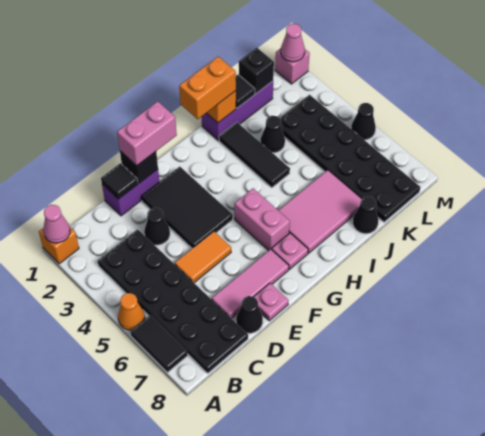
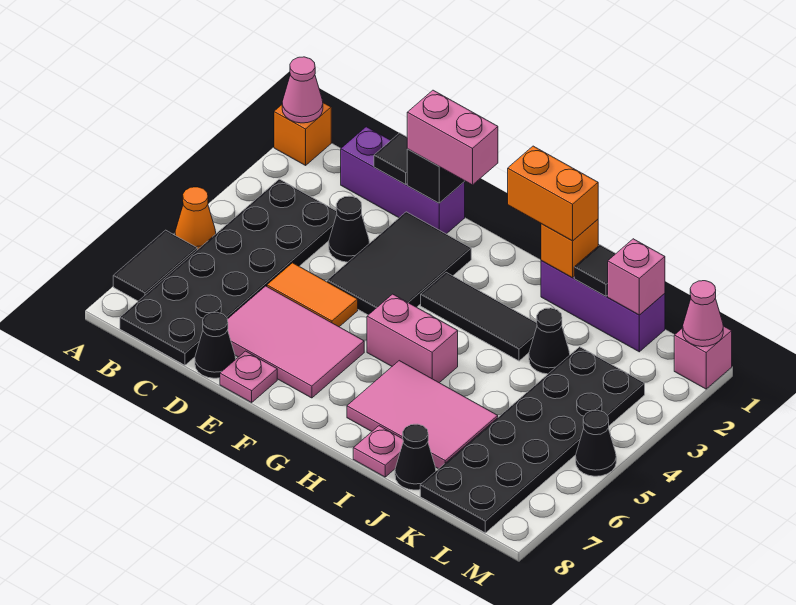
purple brick D1:E1 level 1 -> purple brick C1:E1 level 1
pink tile D7:F7 level 1 -> pink tile D6:F7 level 1
pink brick G5:G6 level 1 -> pink brick G5:H5 level 1
pink plate G7 level 1 -> pink plate I8 level 1
black tile I2:I4 level 1 -> black tile G3:I3 level 1
black brick K1 level 2 -> pink brick K1 level 2

